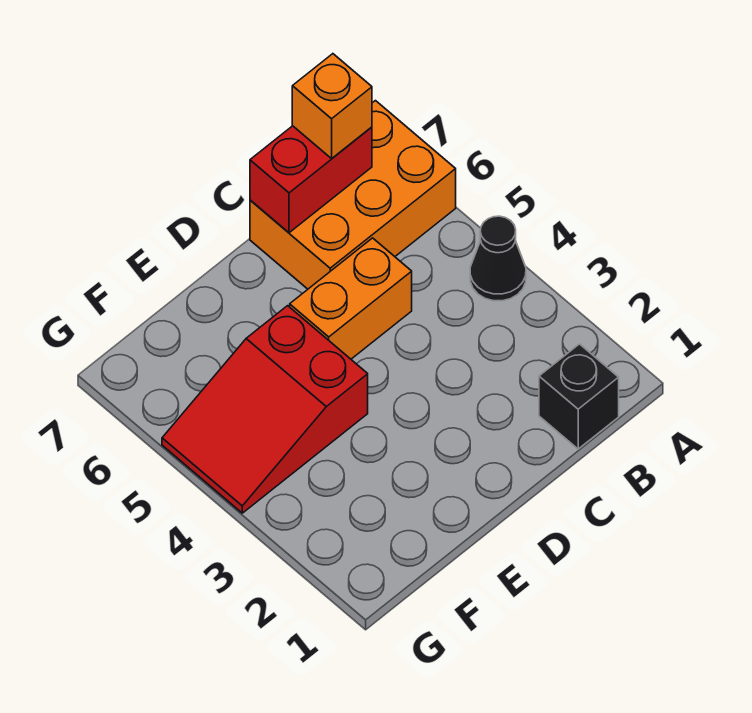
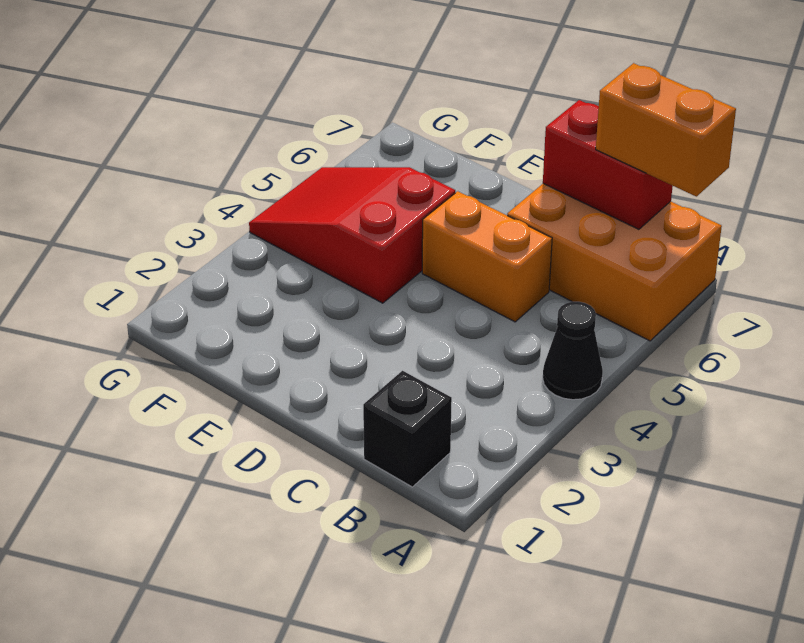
orange brick B7 level 3 -> orange brick A7:B7 level 3

